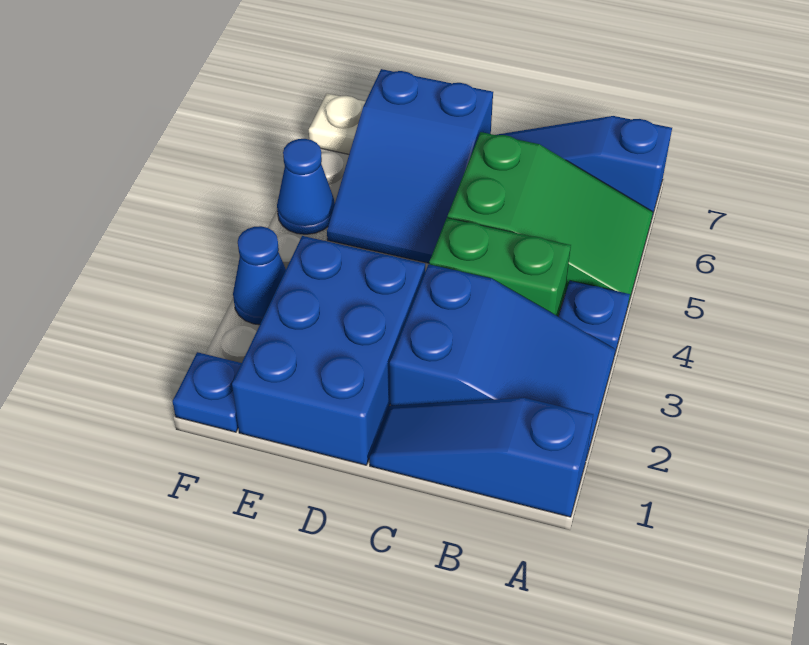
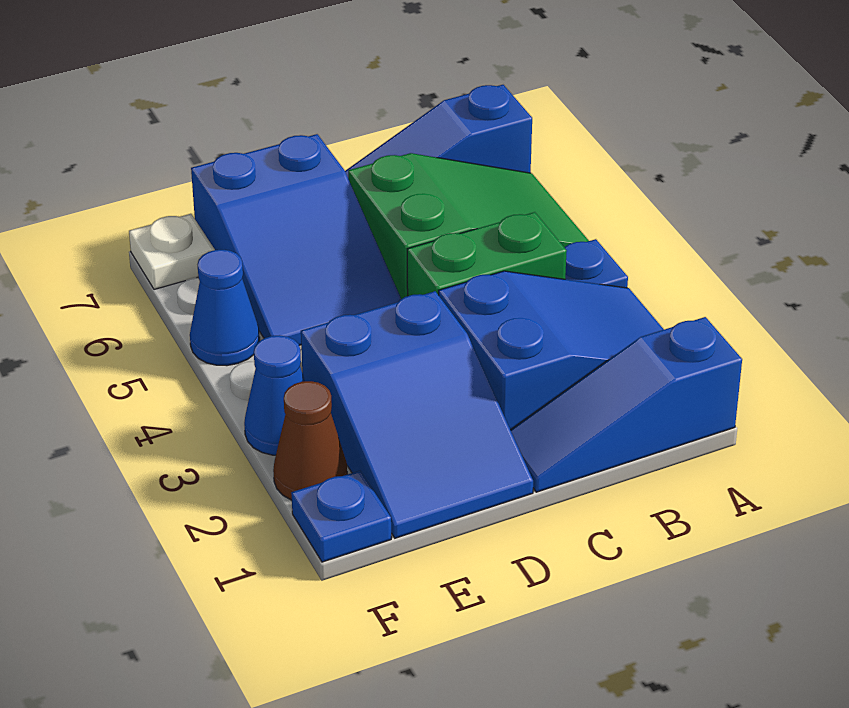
blue brick D1:E3 level 1 -> blue slope D1:E3 level 1 top 3
none -> brown cone F2 level 1

